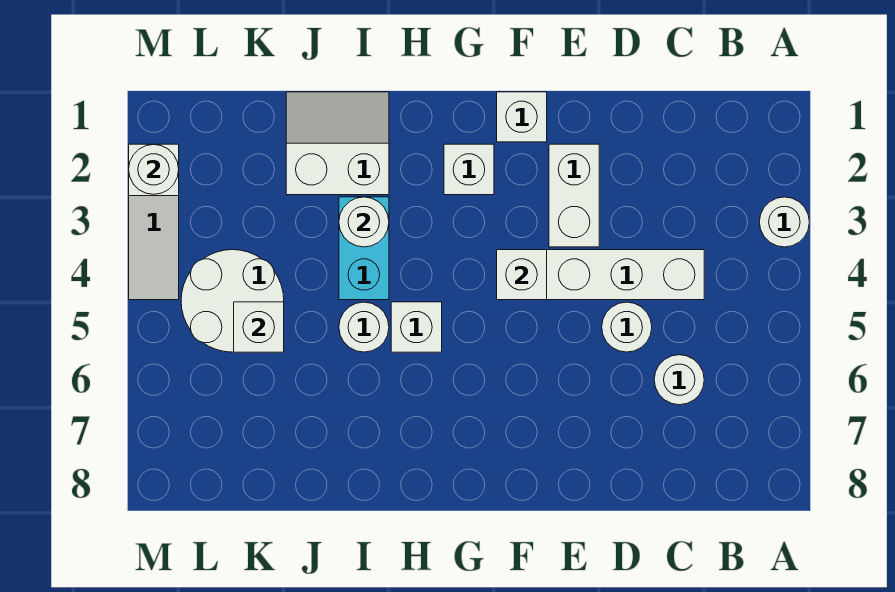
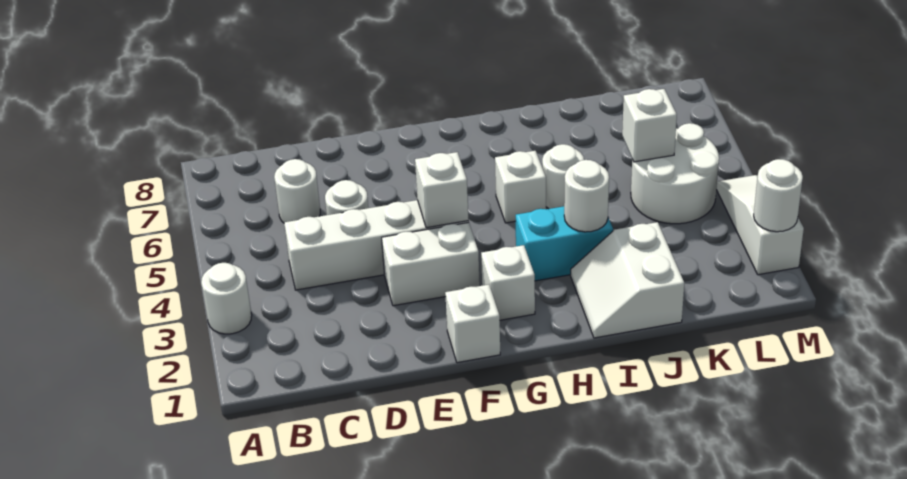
white brick E2:E3 level 1 -> white brick E3:F3 level 1
white slope I1:J2 level 1 top 2 -> white slope I1:J2 level 1 top J
cyan brick I3:I4 level 1 -> cyan brick H3:I3 level 1

